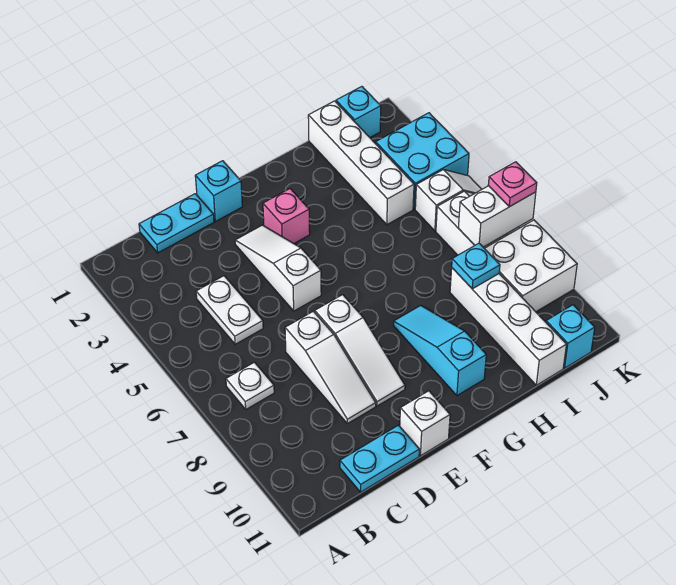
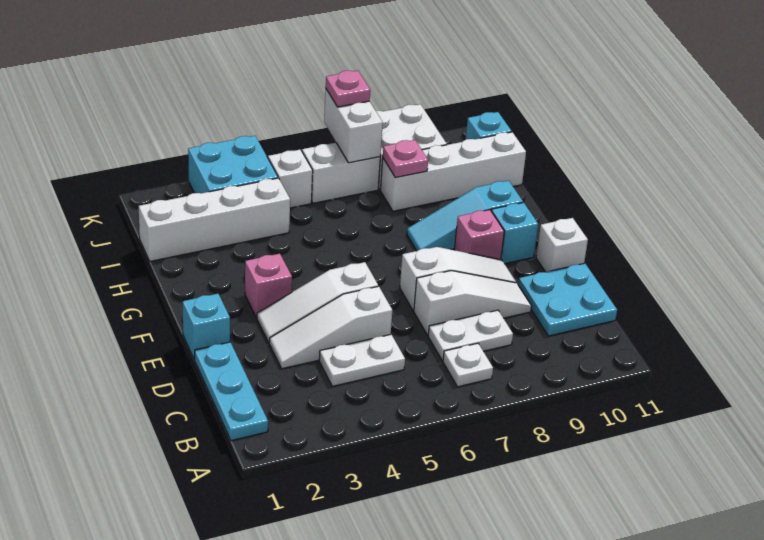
cyan plate C1:D1 level 1 -> cyan plate B1:D1 level 1
none -> white plate C7:C8 level 1
cyan plate C11:D11 level 1 -> cyan plate C10:D11 level 1
none -> white slope D3:D5 level 1 top 5
none -> pink brick F9 level 1
cyan plate I8 level 2 -> pink plate I8 level 2
cyan brick J1 level 1 -> cyan brick F10 level 1

